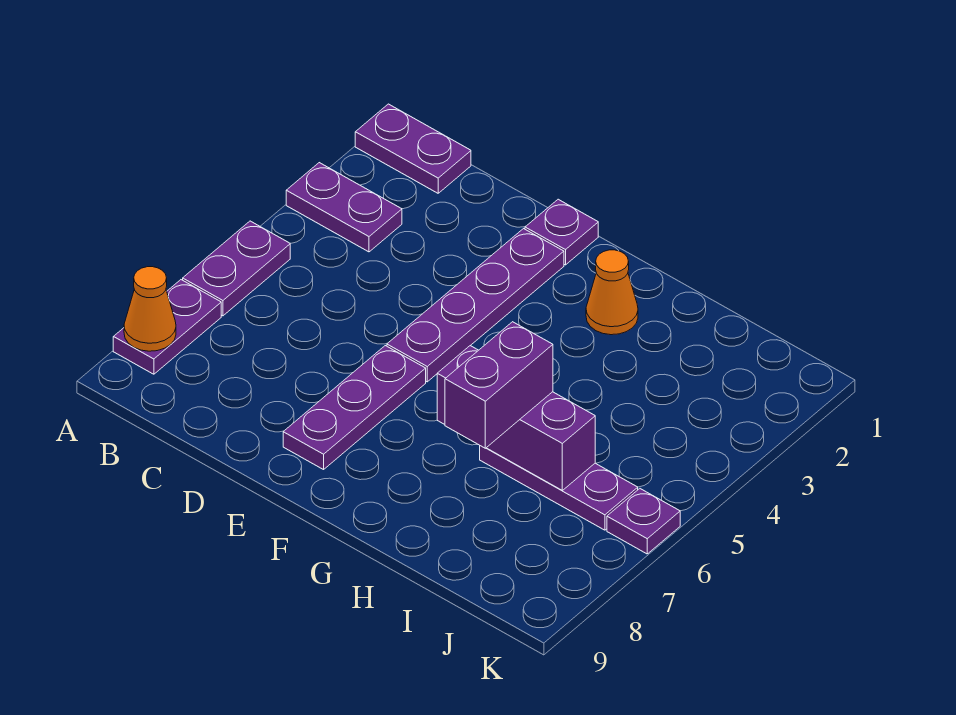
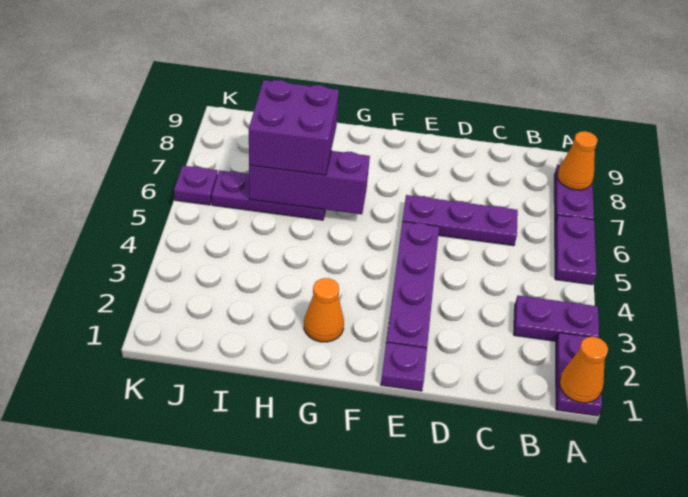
purple plate A1:B1 level 1 -> purple plate A1:A2 level 1
none -> orange cone A1 level 2
purple plate E6:E8 level 1 -> purple plate C6:E6 level 1
purple brick H6:H7 level 3 -> purple brick H6:I7 level 3

